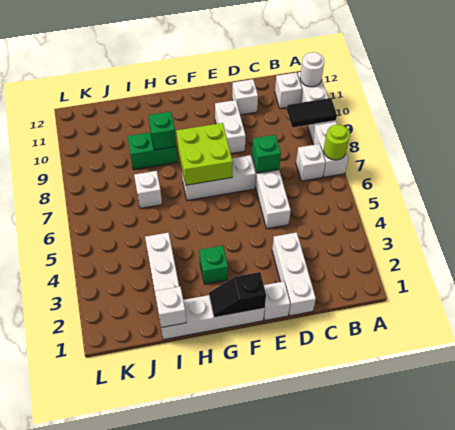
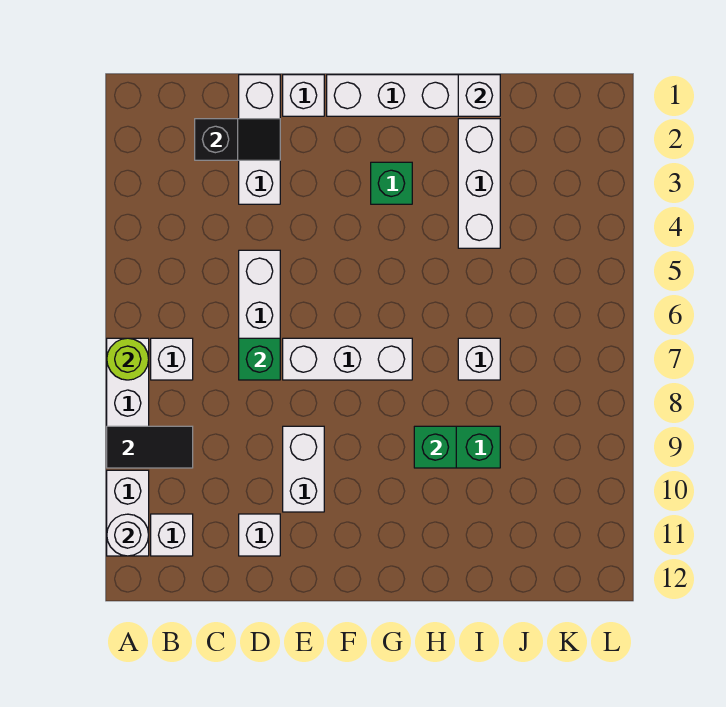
black slope F1:G1 level 2 top F -> black slope C2:D2 level 2 top C
lime brick F7:G8 level 2 -> none

